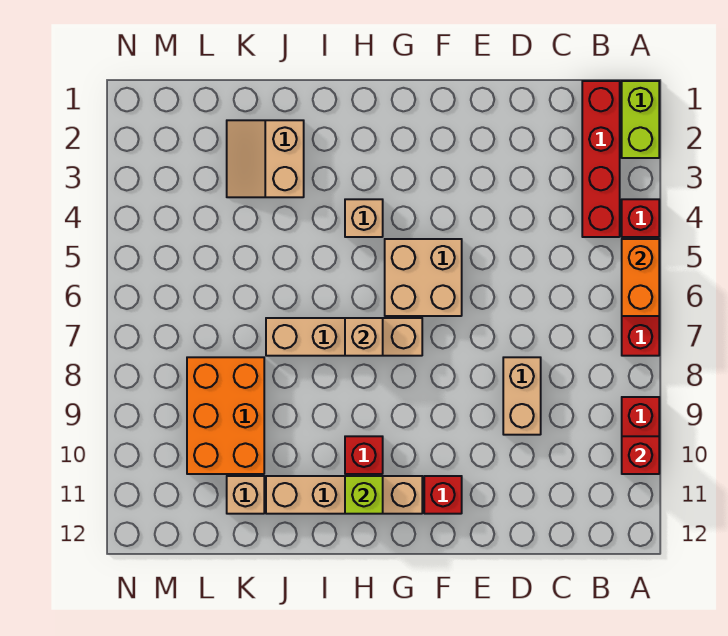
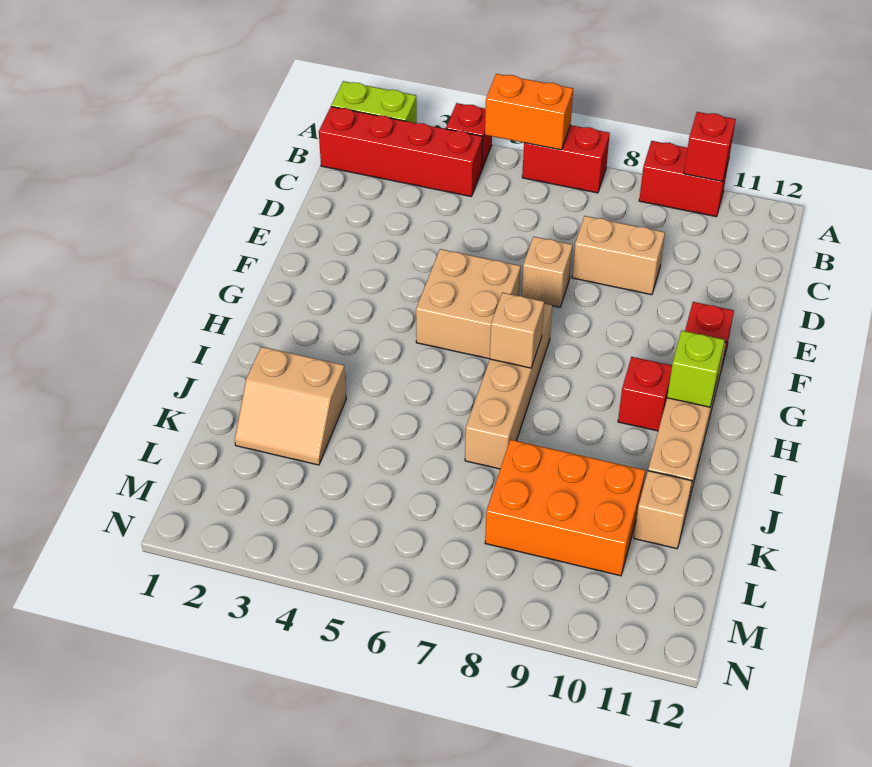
tan brick H4 level 1 -> tan brick E7 level 1

